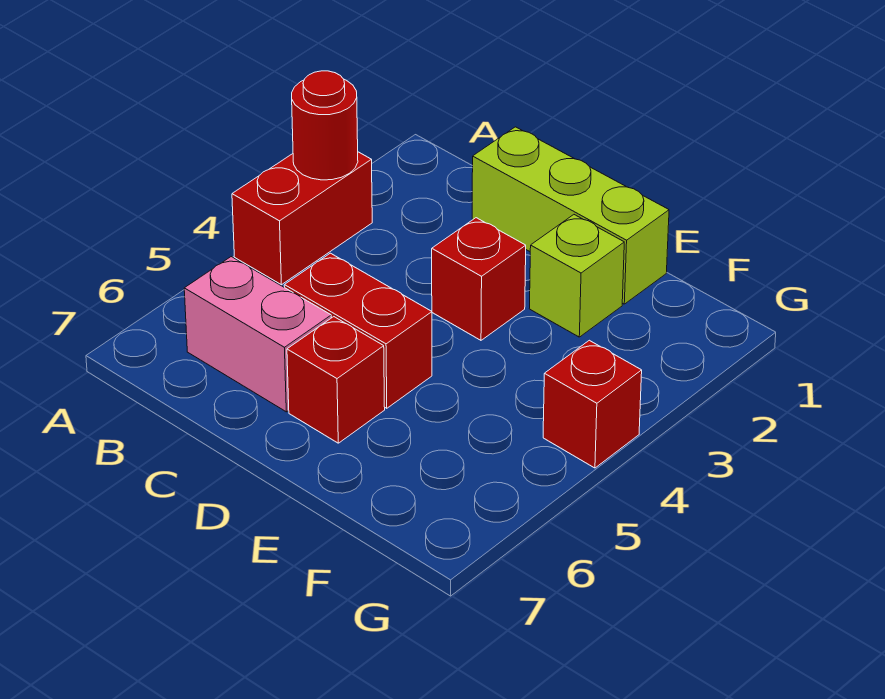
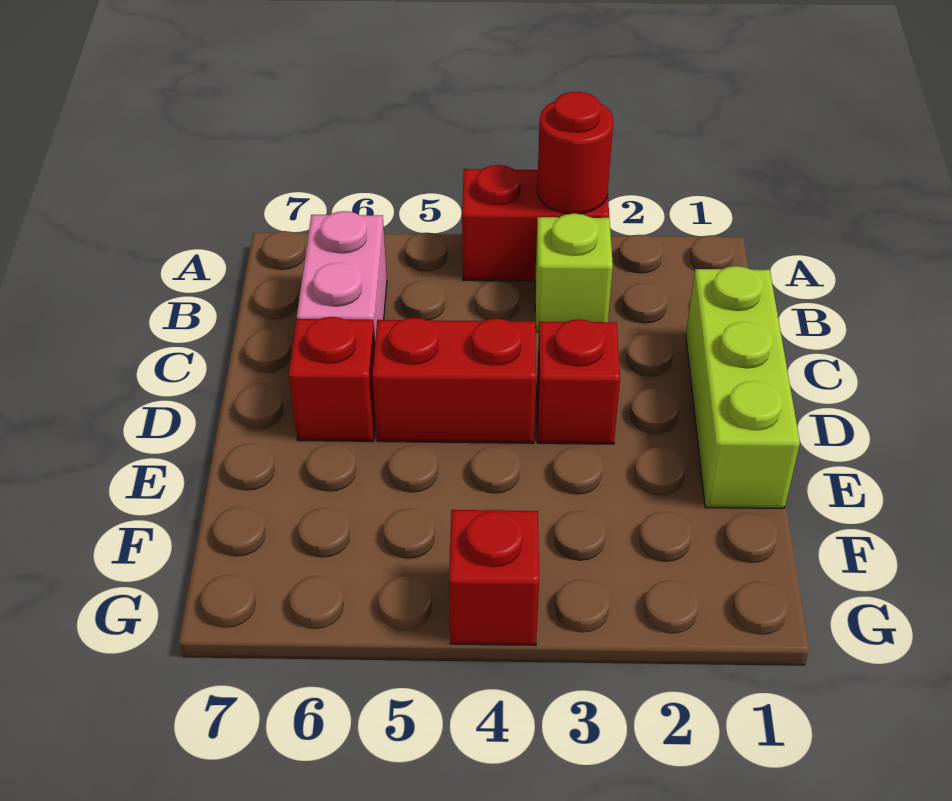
red brick C5:D5 level 1 -> red brick D4:D5 level 1
lime brick E2 level 1 -> lime brick B3 level 1

